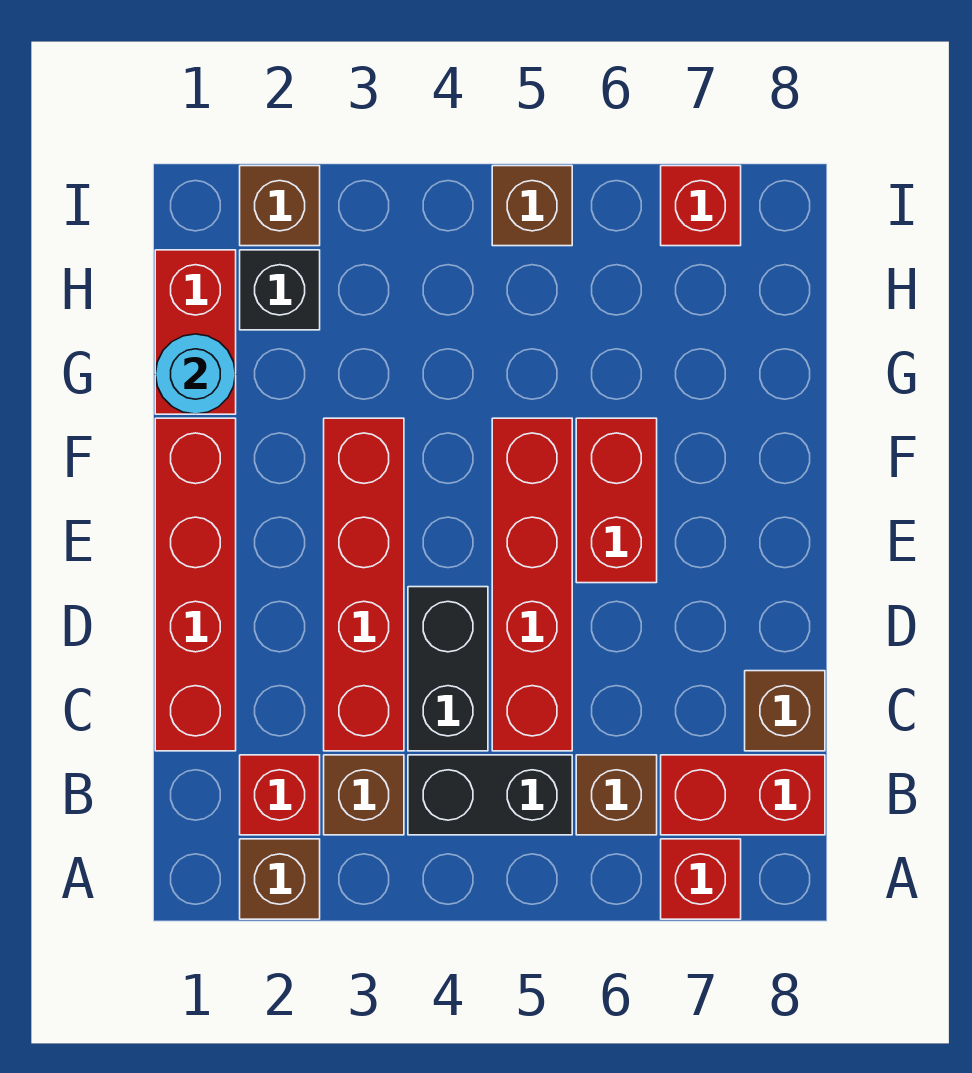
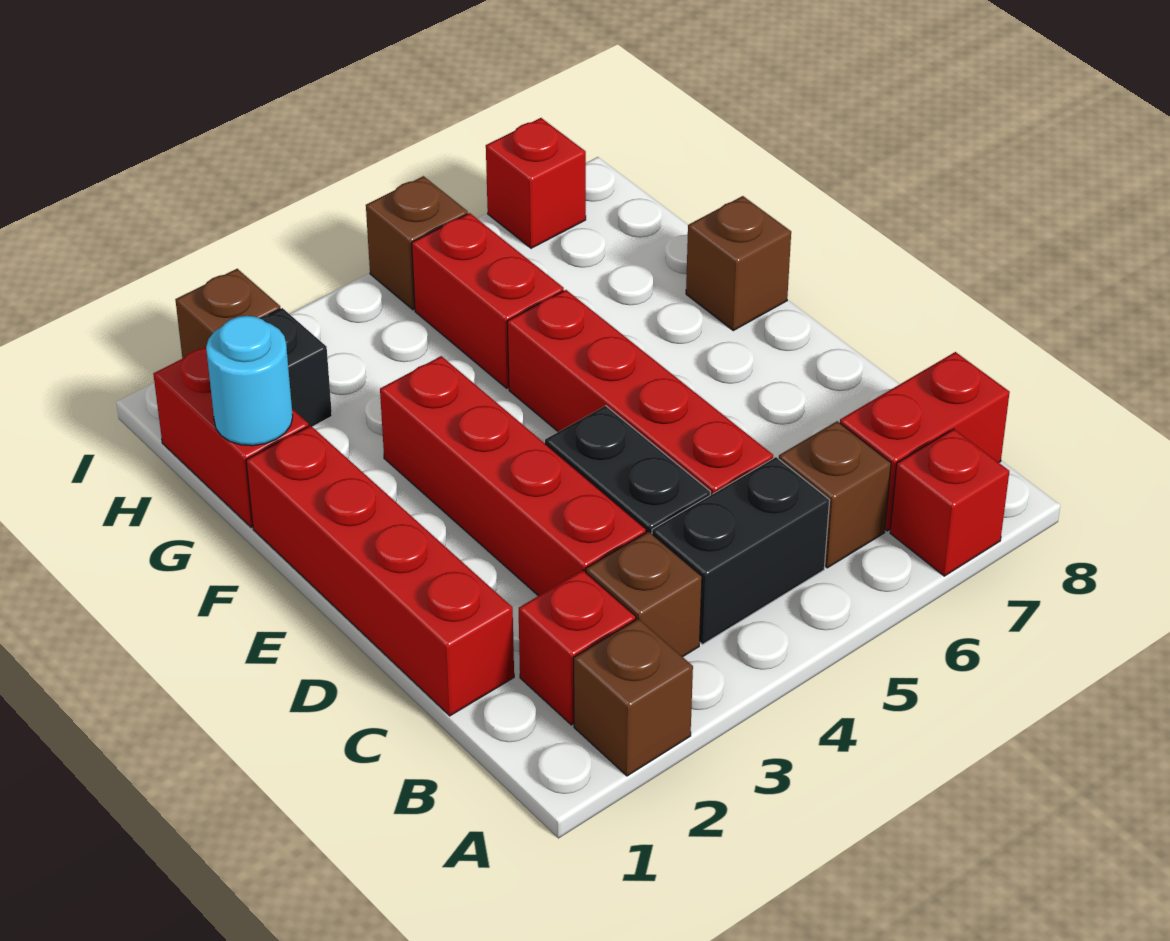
brown brick C8 level 1 -> brown brick F8 level 1
red brick E6:F6 level 1 -> red brick G5:H5 level 1

